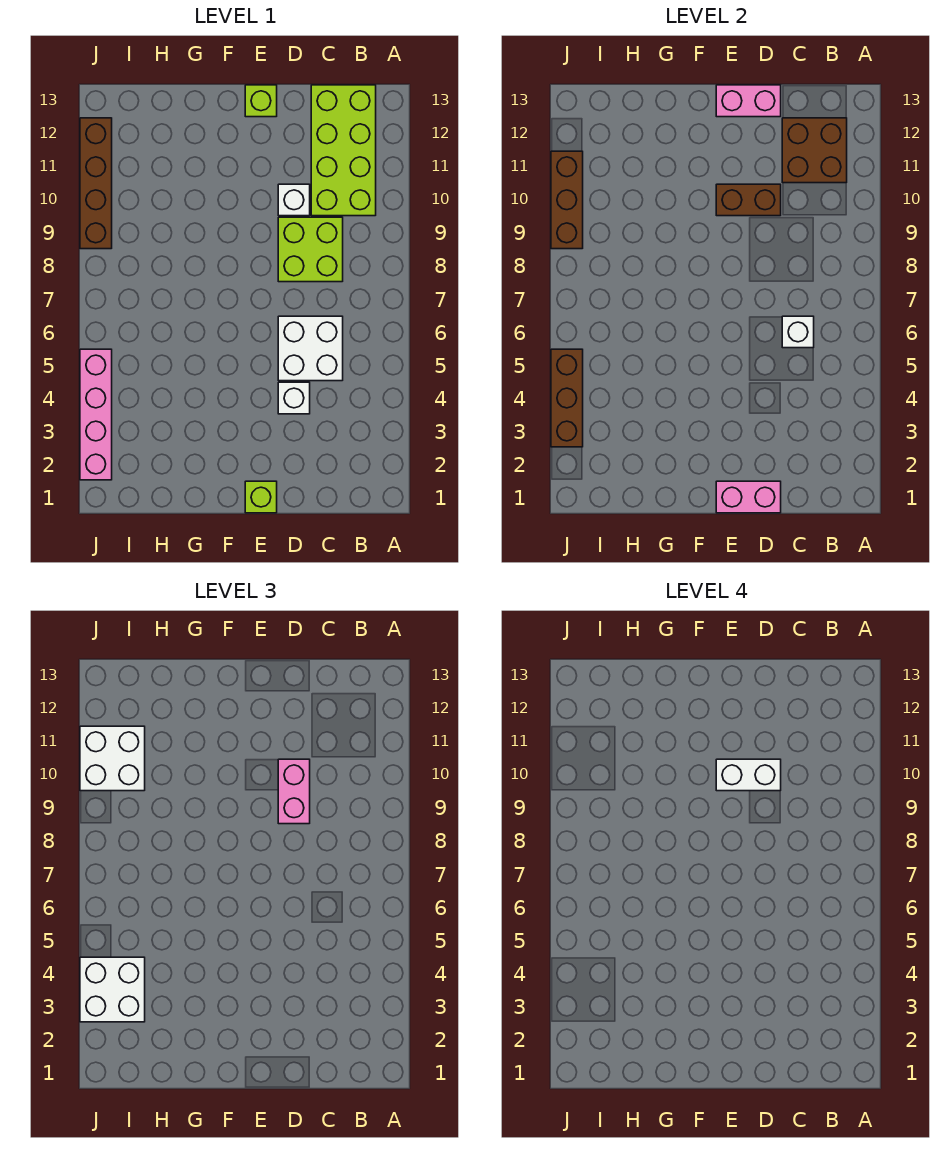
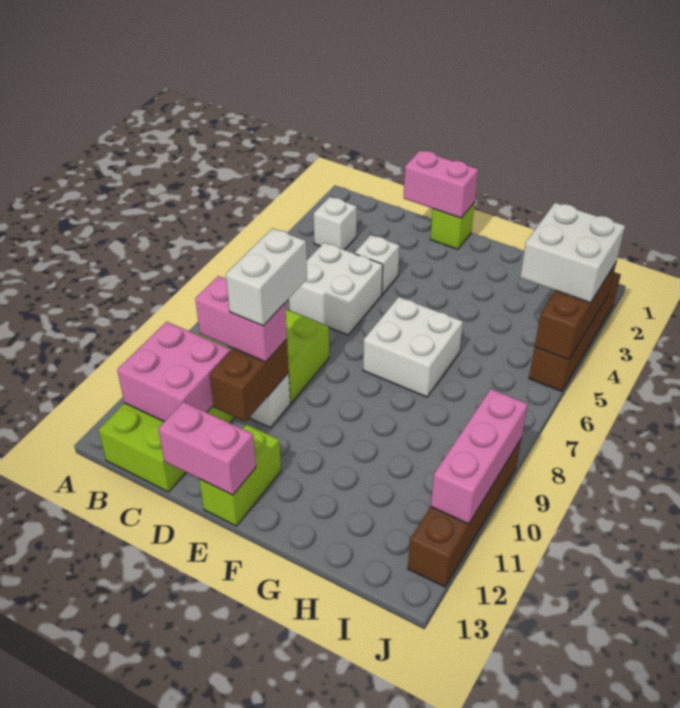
brown brick B11:C12 level 2 -> pink brick B11:C12 level 2
white brick C6 level 2 -> white brick B3 level 1
pink brick D9:D10 level 3 -> pink brick C10:D10 level 3
brown brick D10:E10 level 2 -> brown brick D10:D11 level 2
white brick D10:E10 level 4 -> white brick D9:D10 level 4
lime brick E13 level 1 -> lime brick E12:E13 level 1
white brick I10:J11 level 3 -> white brick F6:G7 level 1
pink brick J2:J5 level 1 -> brown brick J2:J5 level 1
brown brick J9:J11 level 2 -> pink brick J9:J11 level 2

